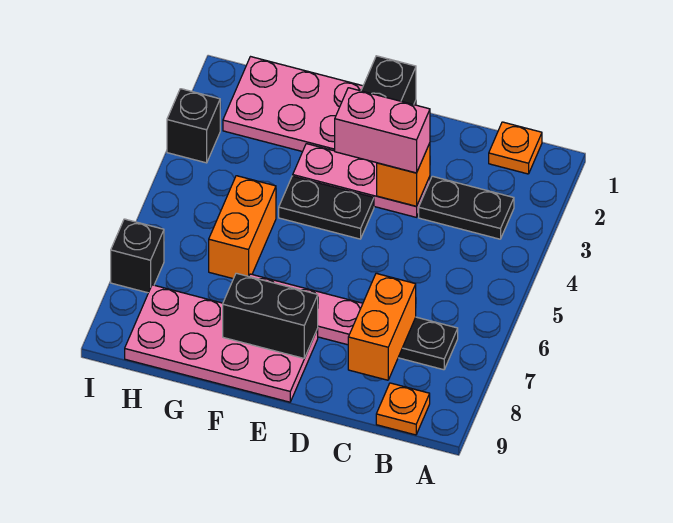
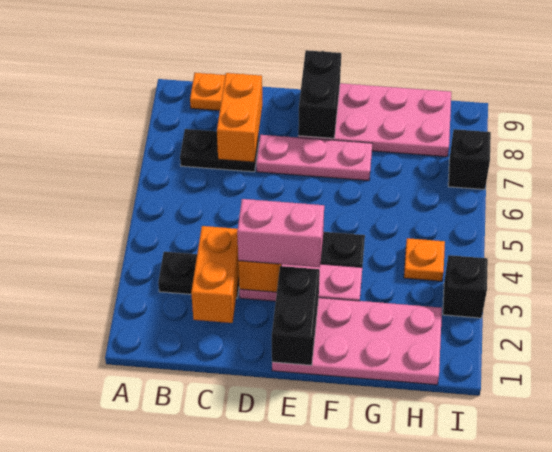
orange plate B1 level 1 -> orange plate H4 level 1
black brick E8:F8 level 2 -> black brick E8:E9 level 2
orange brick G5:G6 level 1 -> orange brick C2:C3 level 2

